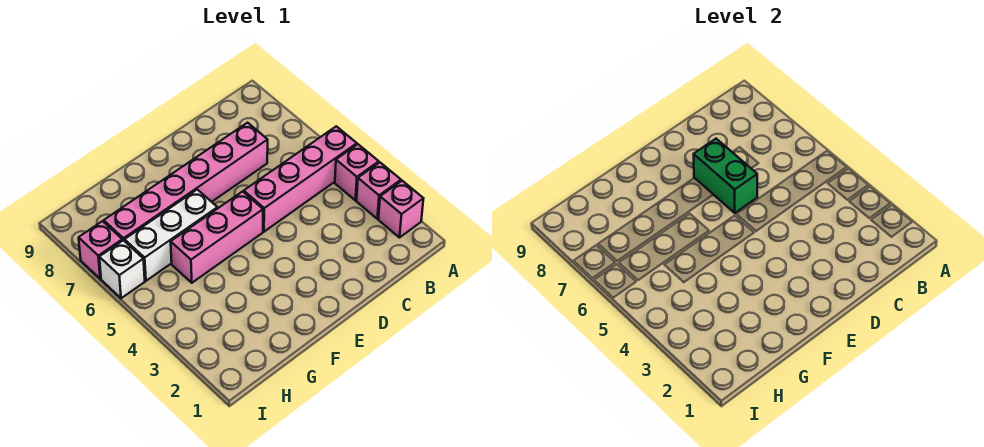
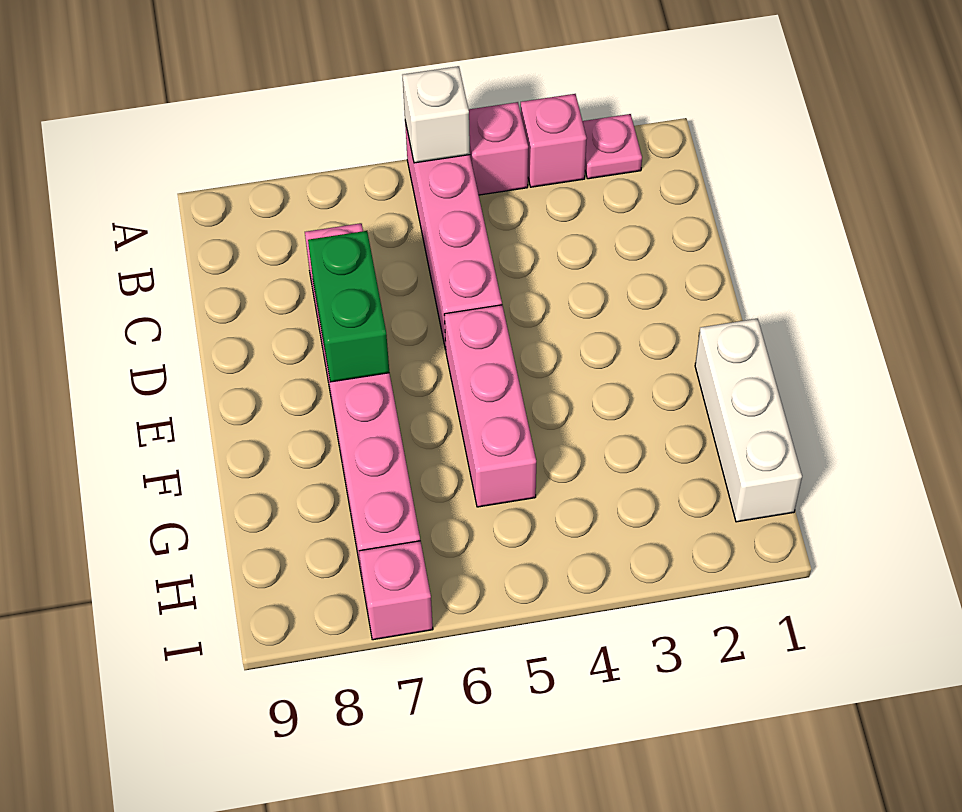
pink brick A2 level 1 -> pink plate A2 level 1
green brick D6:D7 level 2 -> green brick D7:E7 level 2
white brick F6:H6 level 1 -> white brick F1:H1 level 1
white brick I6 level 1 -> white brick A5 level 2

